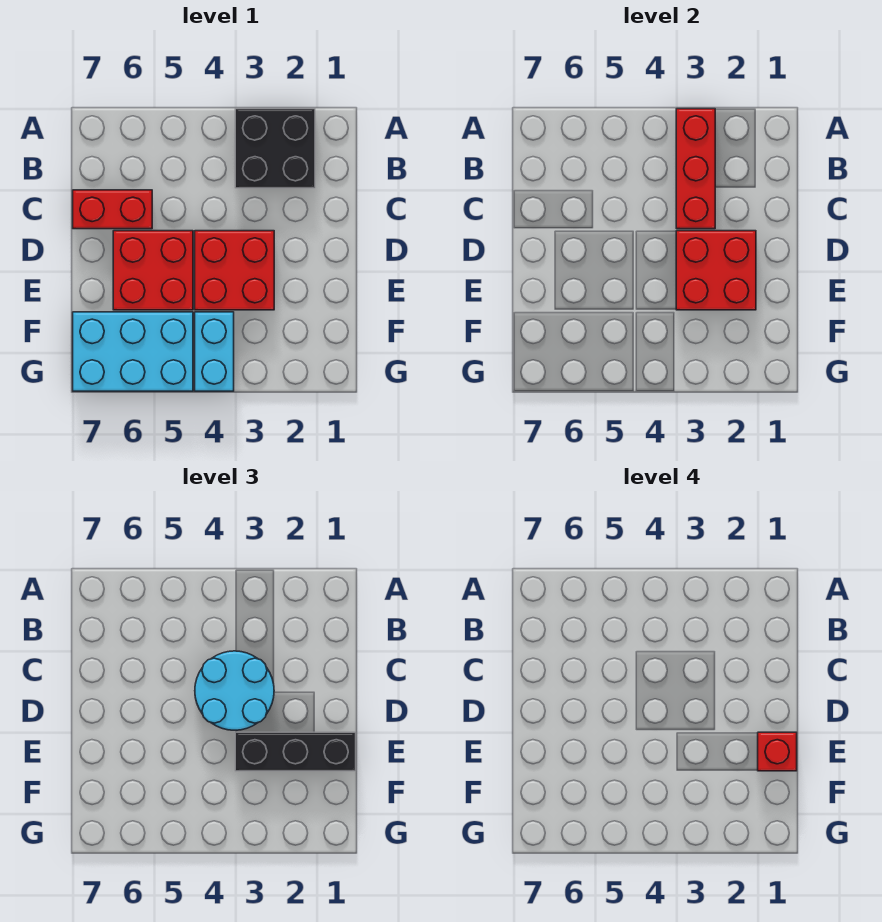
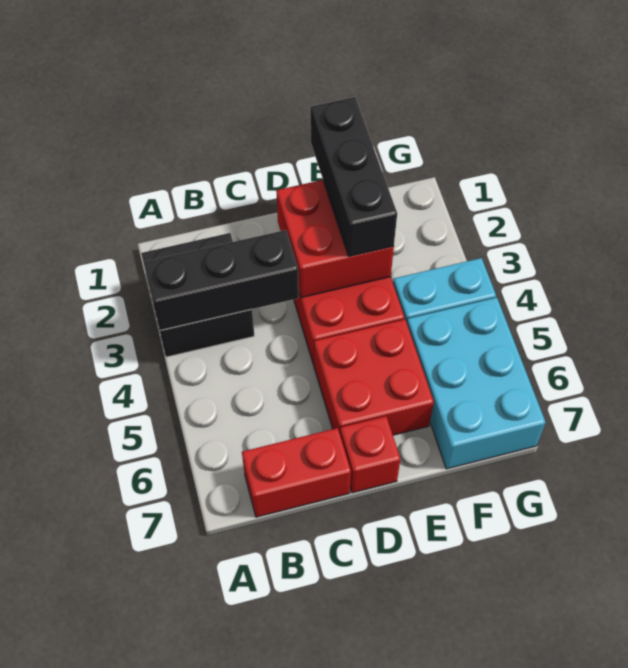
red brick A3:C3 level 2 -> black brick A3:C3 level 2
cyan round brick C3:D4 level 3 -> none
red brick C6:C7 level 1 -> red brick B7:C7 level 1
red brick E1 level 4 -> red brick D7 level 1

